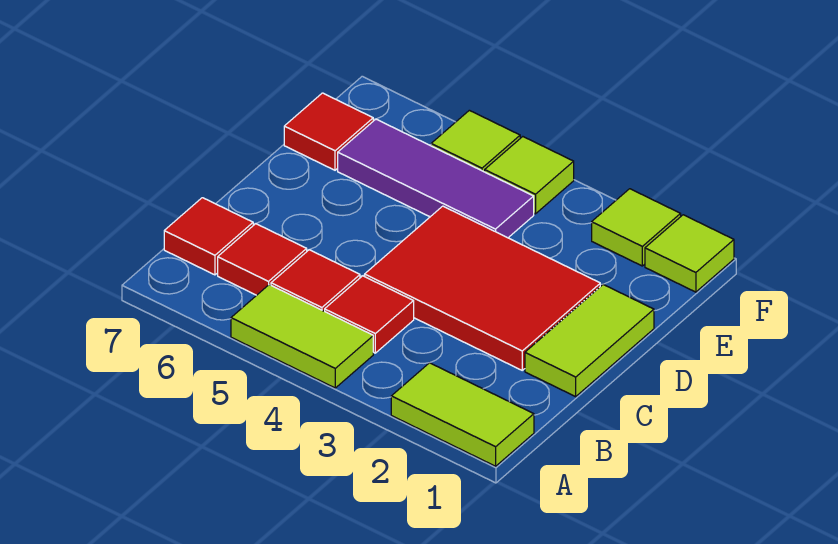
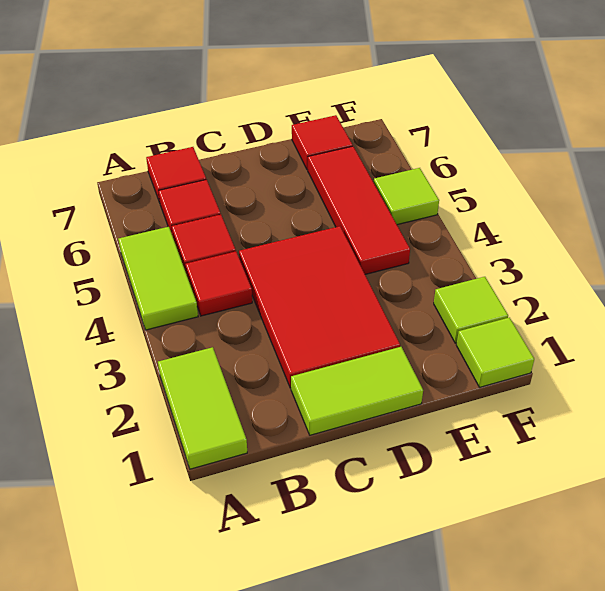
purple tile E4:E6 level 1 -> red tile E4:E6 level 1
lime tile F4 level 1 -> none

